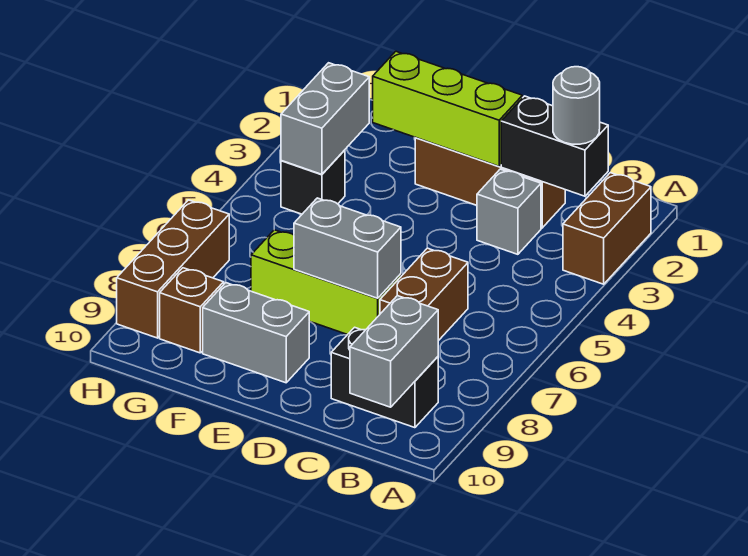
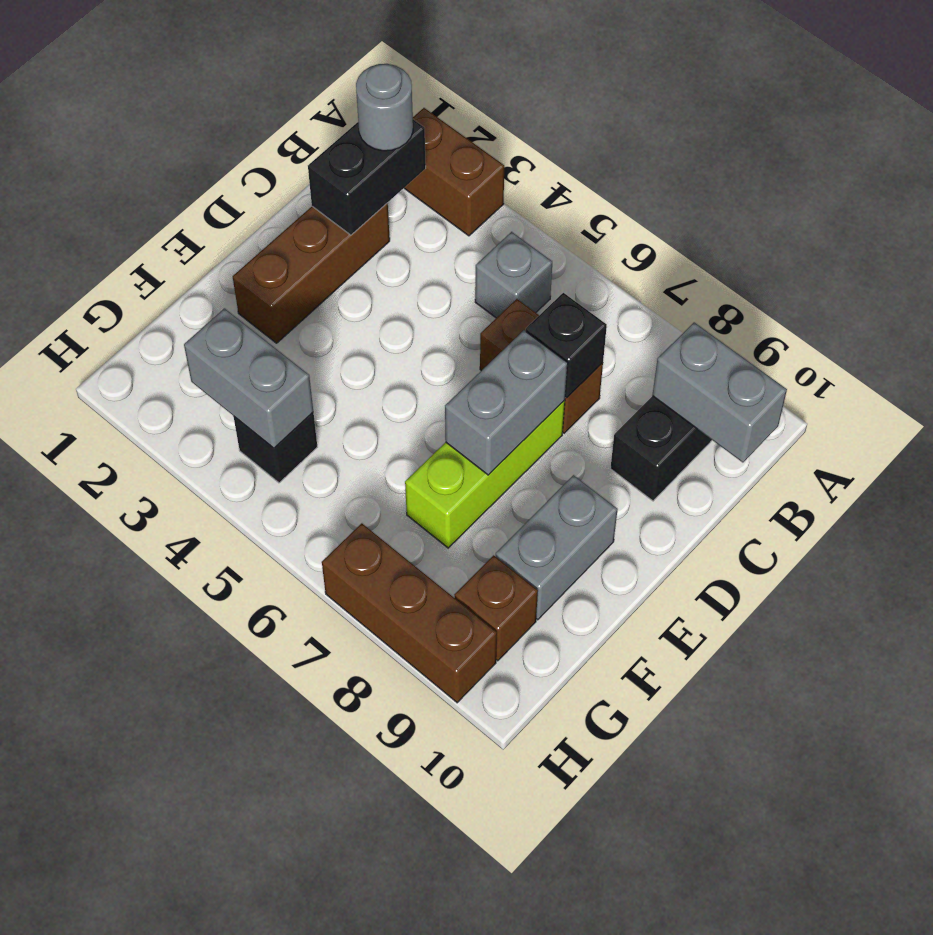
grey brick C3 level 1 -> grey brick B5 level 1
none -> black brick C7 level 2
lime brick D2:F2 level 2 -> none

